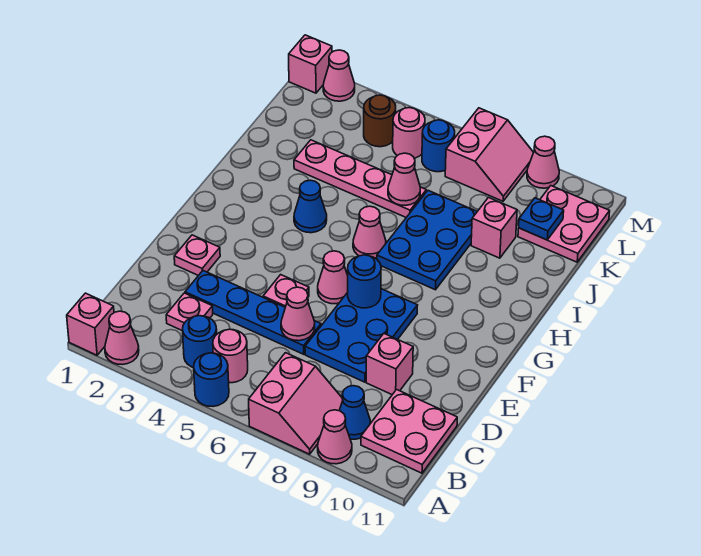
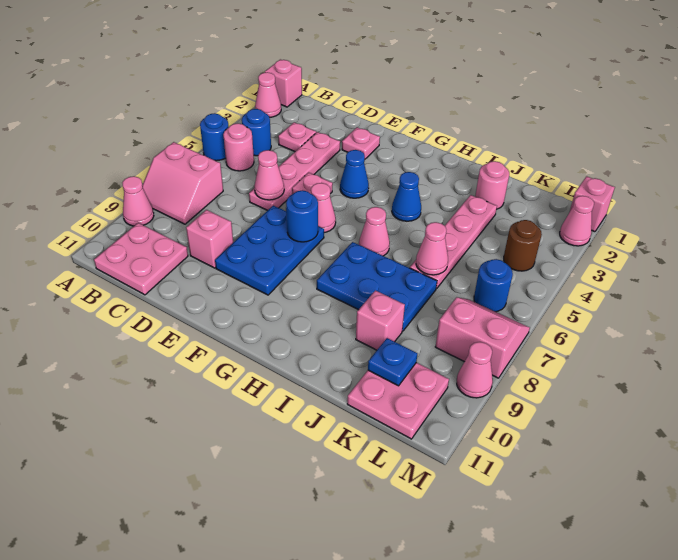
blue cone B9 level 1 -> blue cone F4 level 1
blue plate D3:D6 level 1 -> pink plate D3:D6 level 1
blue plate D7:F8 level 1 -> blue plate E7:F9 level 1
pink round brick L5 level 1 -> pink round brick J2 level 1
pink slope L7:M8 level 1 top 7 -> pink slope L7:M8 level 1 top 8

